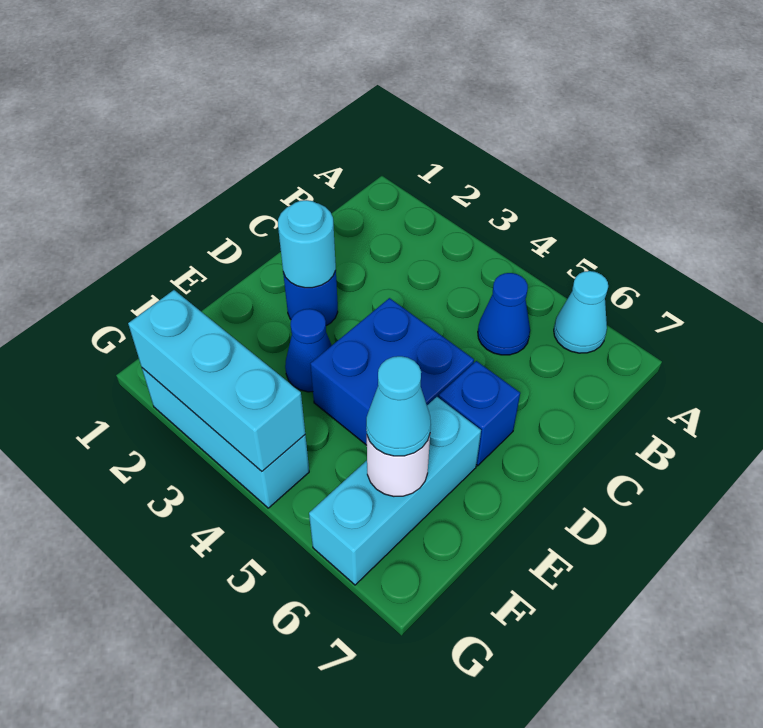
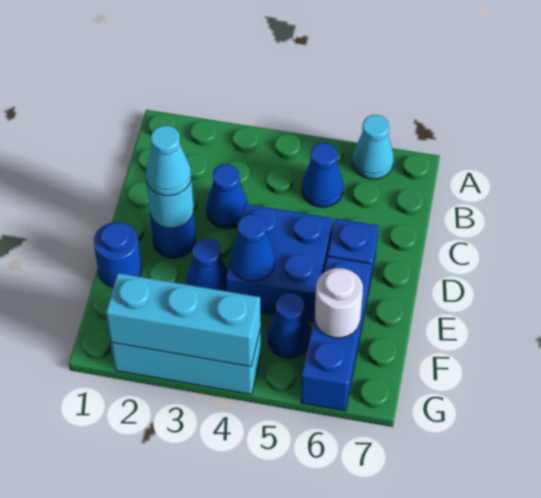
none -> blue cone C3 level 1
none -> blue round brick E1 level 1
none -> blue cone E4 level 2
cyan brick E6:G6 level 1 -> blue brick E6:G6 level 1
none -> blue cone F5 level 1
cyan cone F6 level 3 -> cyan cone D2 level 3

